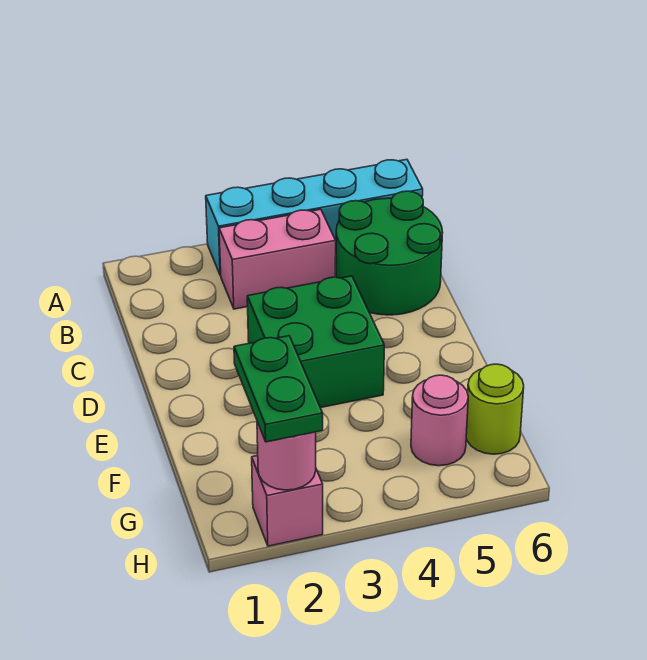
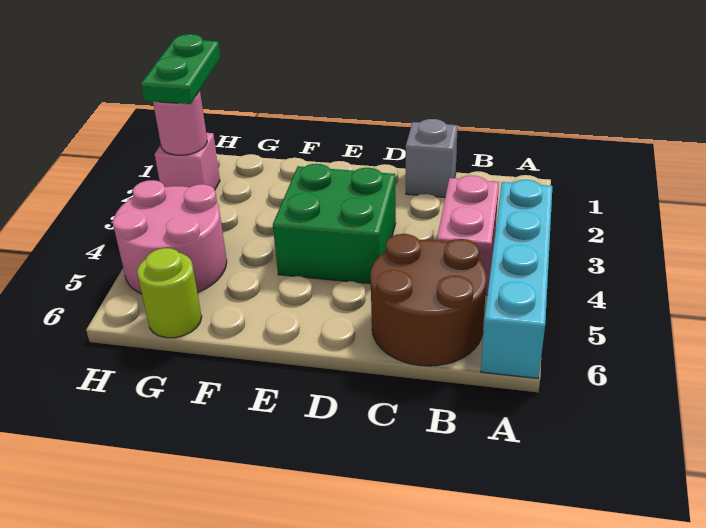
green round brick B5:C6 level 1 -> brown round brick B5:C6 level 1
none -> grey brick C1 level 1
green plate G2:H2 level 3 -> green plate H1:H2 level 3
pink round brick G5 level 1 -> pink round brick G4:H5 level 1

